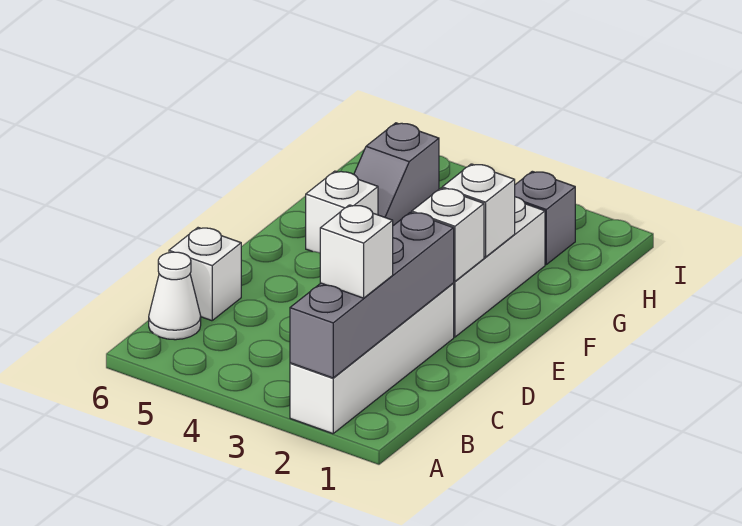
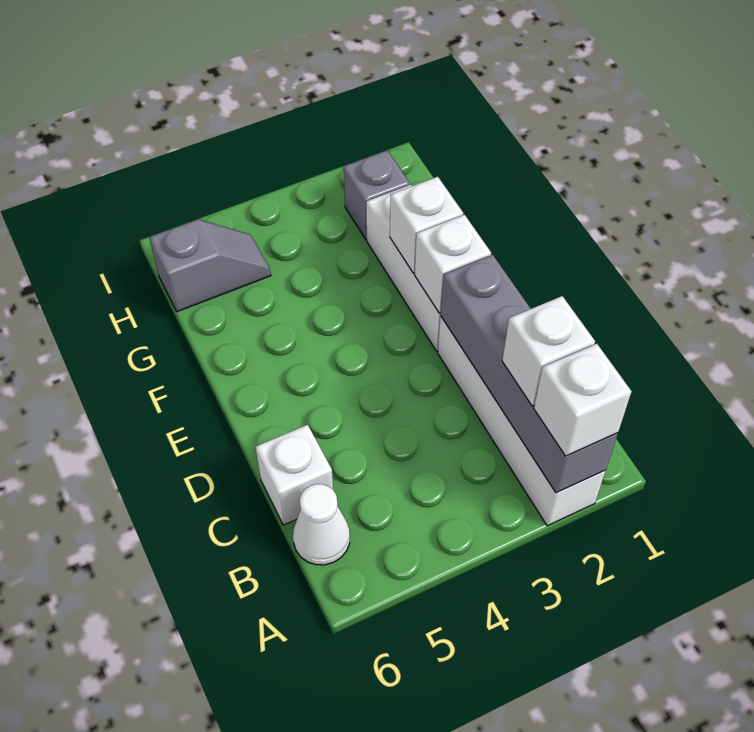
white brick F5 level 1 -> white brick A2 level 3
grey slope G5:H5 level 1 top H -> grey slope H5:H6 level 1 top 6

